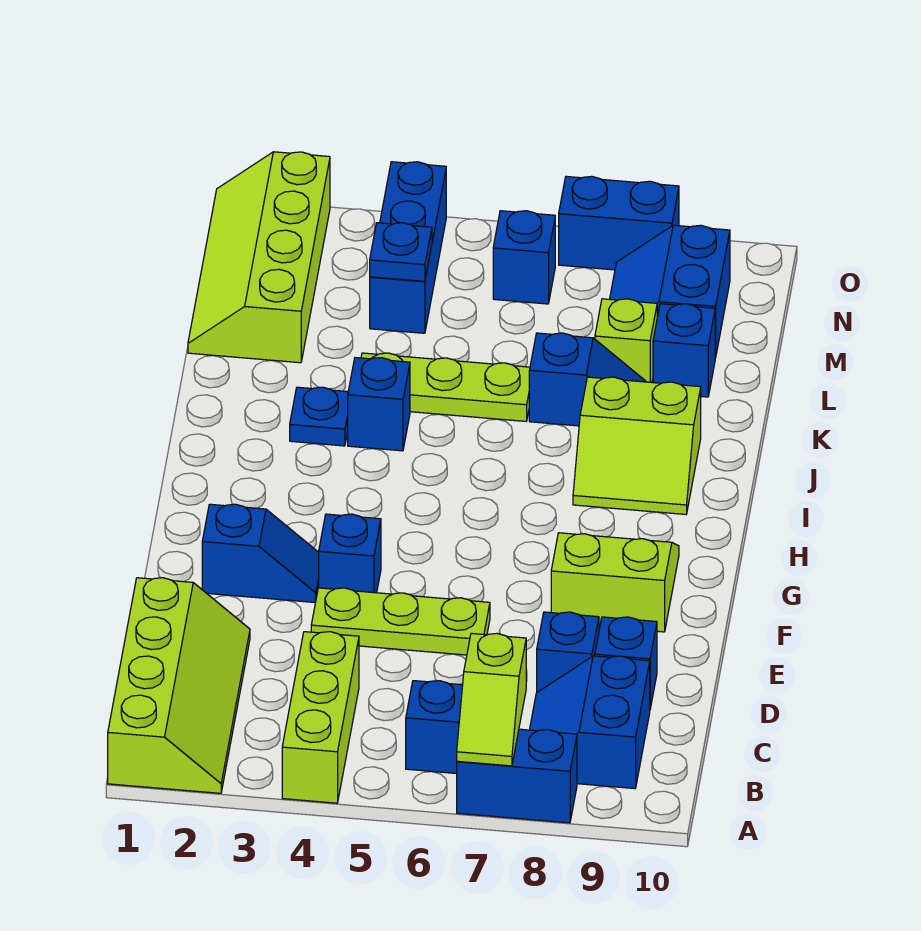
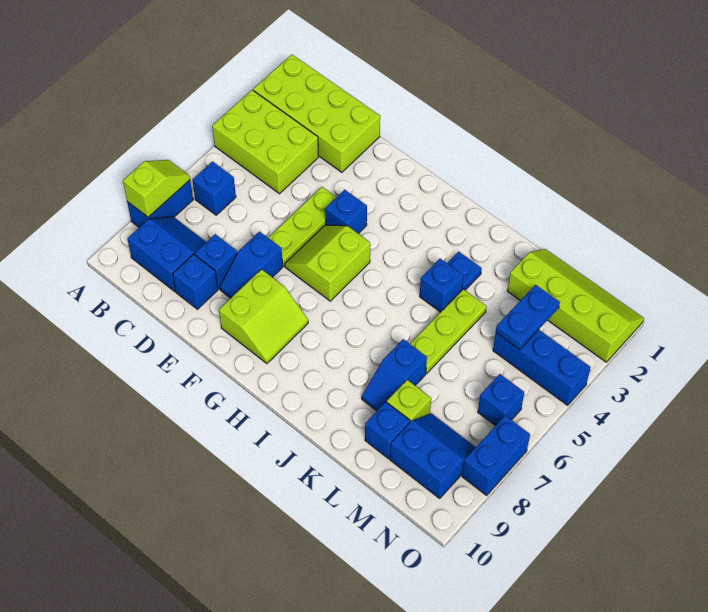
lime slope A1:D2 level 1 top 1 -> lime brick A1:D2 level 1
lime brick A4:C4 level 1 -> lime brick A3:C4 level 1
lime slope A7:B7 level 2 top B -> lime slope A7:A8 level 2 top 8
blue slope F2:F3 level 1 top 2 -> blue slope E7:E8 level 1 top 7
lime slope I8:J9 level 1 top J -> lime slope F5:G6 level 1 top G
blue plate M4 level 2 -> blue plate M3:M4 level 2

